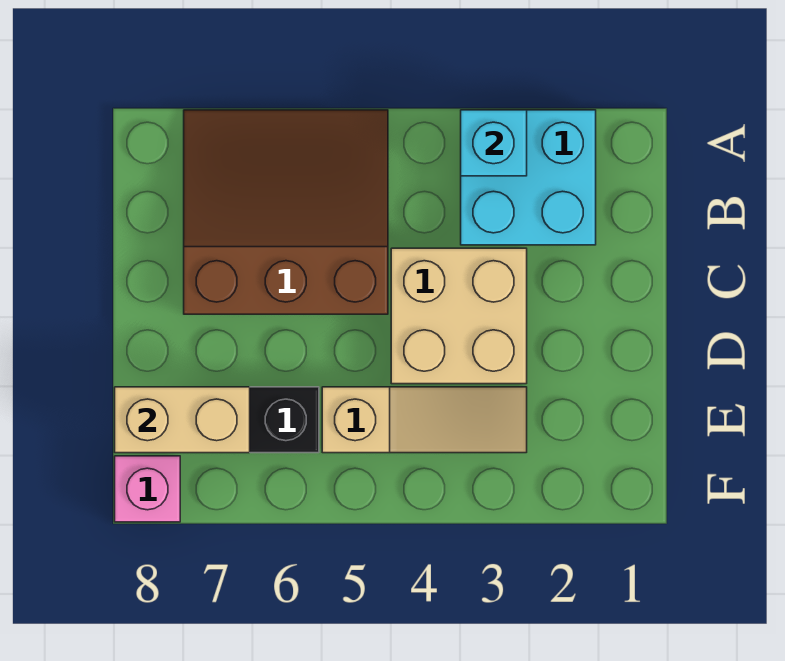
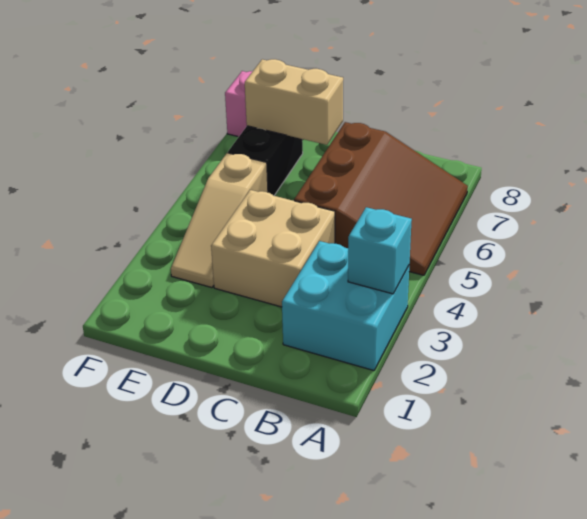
tan brick E7:E8 level 2 -> tan brick D7:E7 level 2

